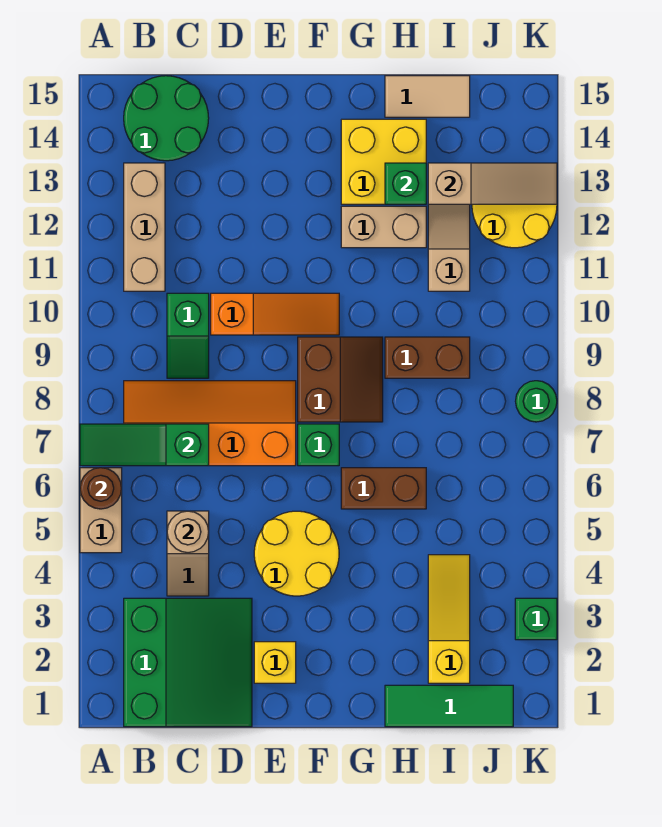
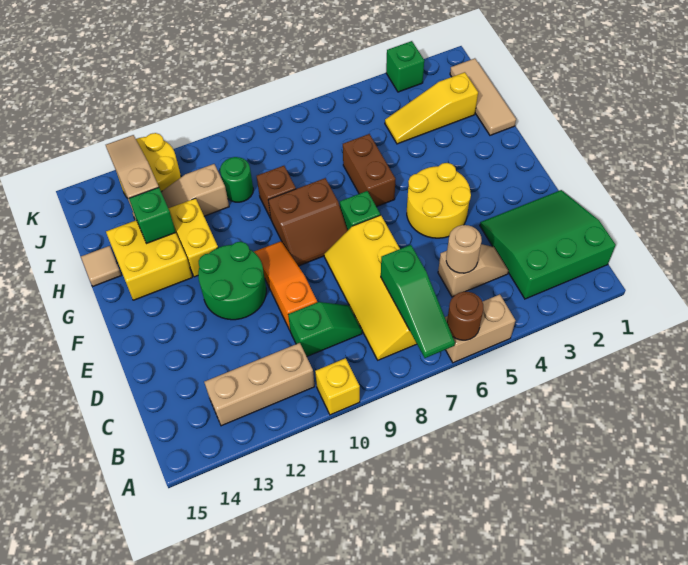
orange slope B7:E8 level 1 top 7 -> yellow slope B7:E8 level 1 top 7
green round brick B14:C15 level 1 -> green round brick E11:F12 level 1
yellow brick E2 level 1 -> yellow brick A10 level 1
brown slope F8:G9 level 1 top F -> brown slope F8:G9 level 1 top G
tan brick G12:H12 level 1 -> yellow brick G12:H12 level 1
green tile H1:J1 level 1 -> tan tile H1:J1 level 1
brown brick H9:I9 level 1 -> brown brick H9 level 1
tan tile H15:I15 level 1 -> tan tile H15 level 1
green round brick K8 level 1 -> green round brick I10 level 1

